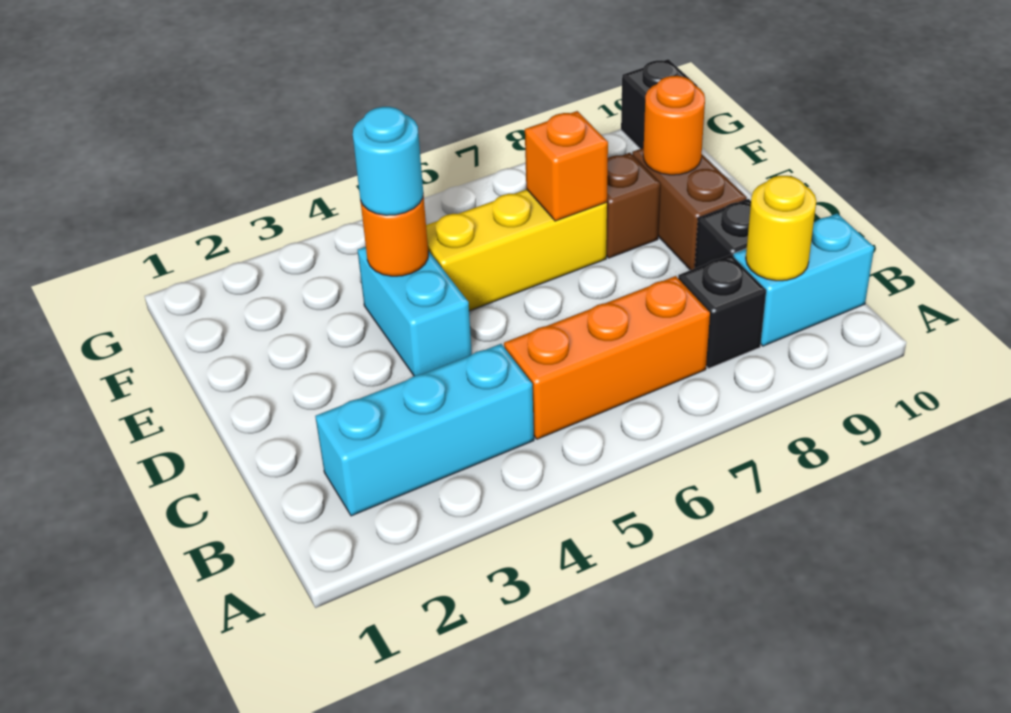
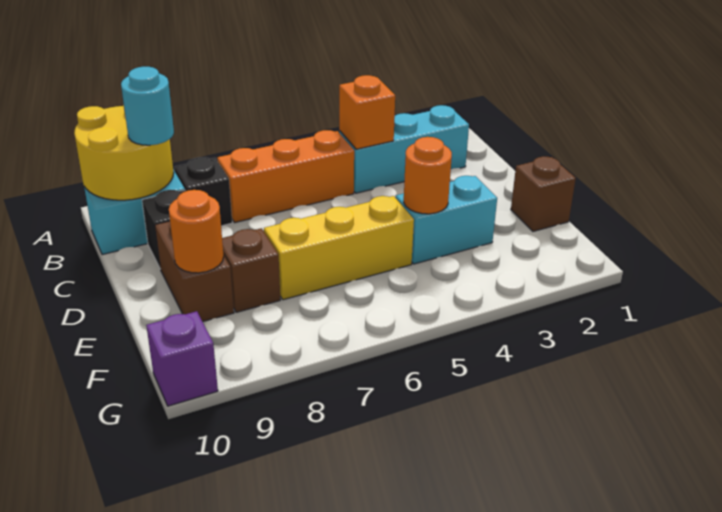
yellow round brick B9 level 2 -> yellow round brick A9:B10 level 2
cyan brick D4:E4 level 1 -> cyan brick E3:E4 level 1
none -> brown brick E1 level 1
cyan round brick E4 level 3 -> cyan round brick B9 level 3
orange brick E7 level 2 -> orange brick B4 level 2
black brick G10 level 1 -> purple brick G10 level 1

